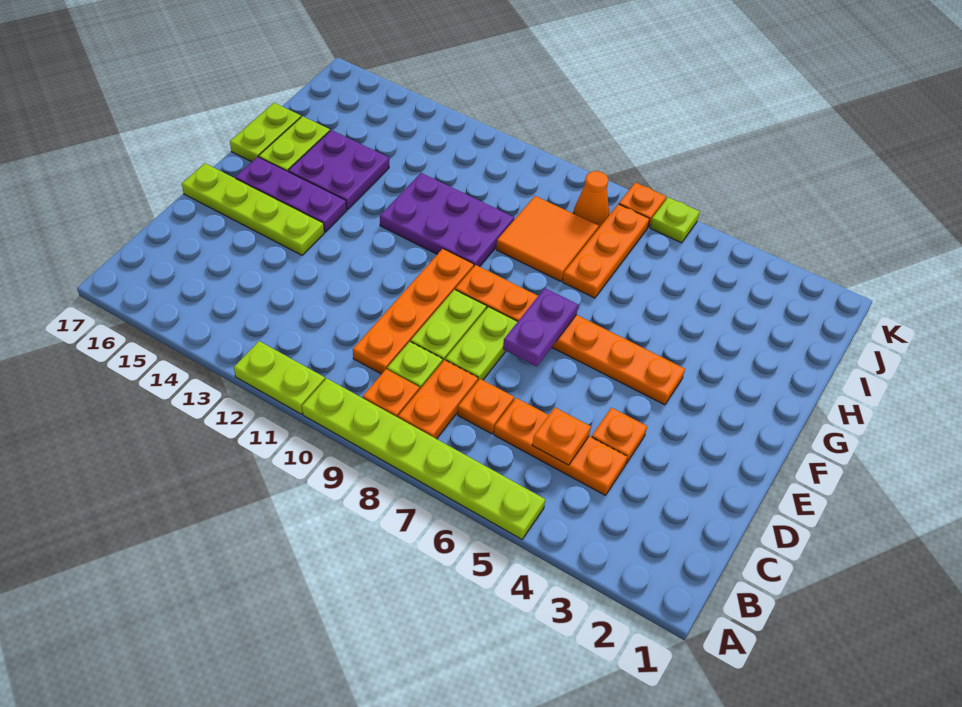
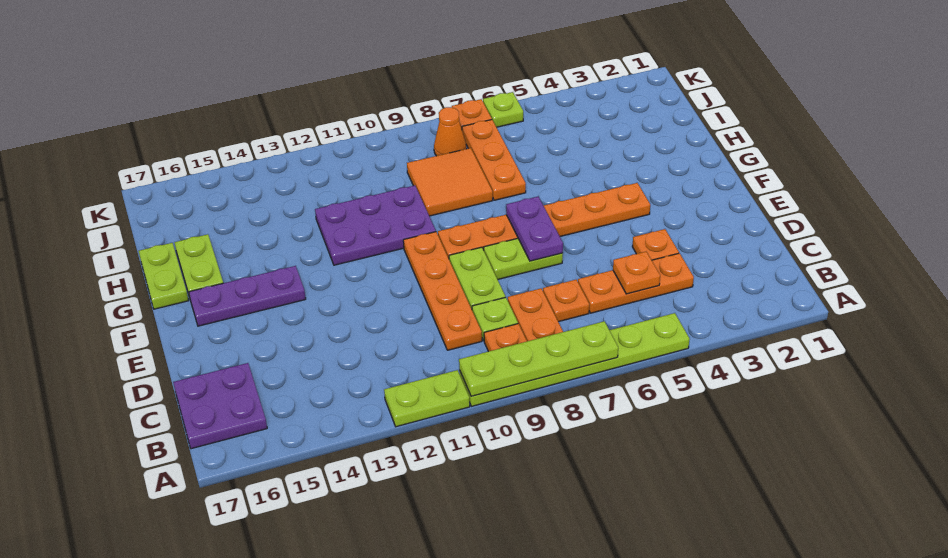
lime plate D8:E8 level 1 -> lime plate E7:E8 level 1
lime plate E14:E17 level 1 -> lime plate A7:A10 level 2
purple plate G14:H15 level 1 -> purple plate B16:C17 level 1

